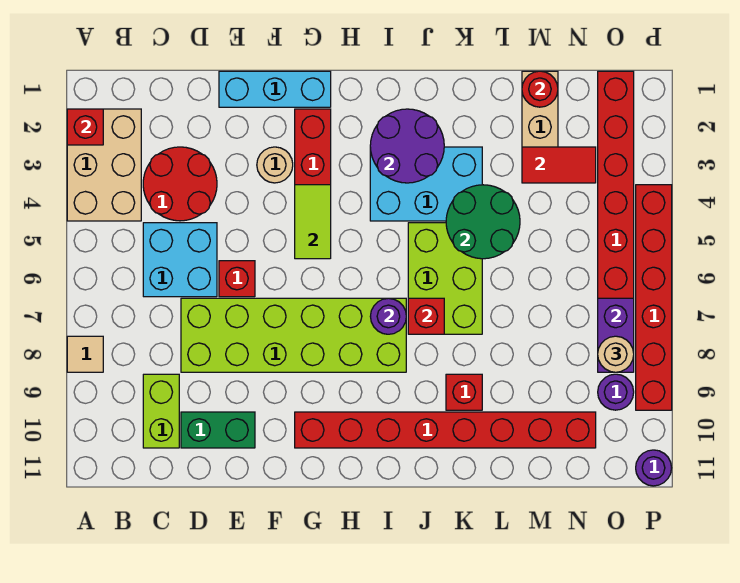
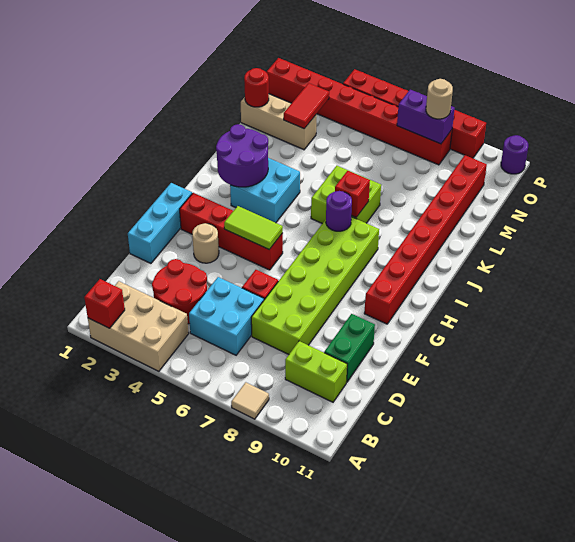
cyan brick I3:K4 level 1 -> cyan brick I3:J4 level 1
lime brick J5:K7 level 1 -> lime brick J6:K7 level 1
green round brick K4:L5 level 2 -> none
red brick K9 level 1 -> none
purple round brick O9 level 1 -> none

